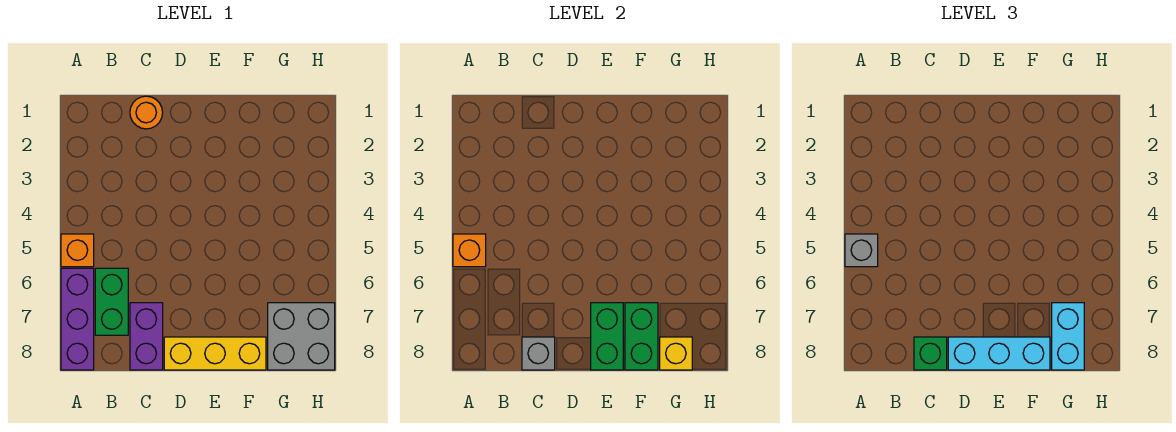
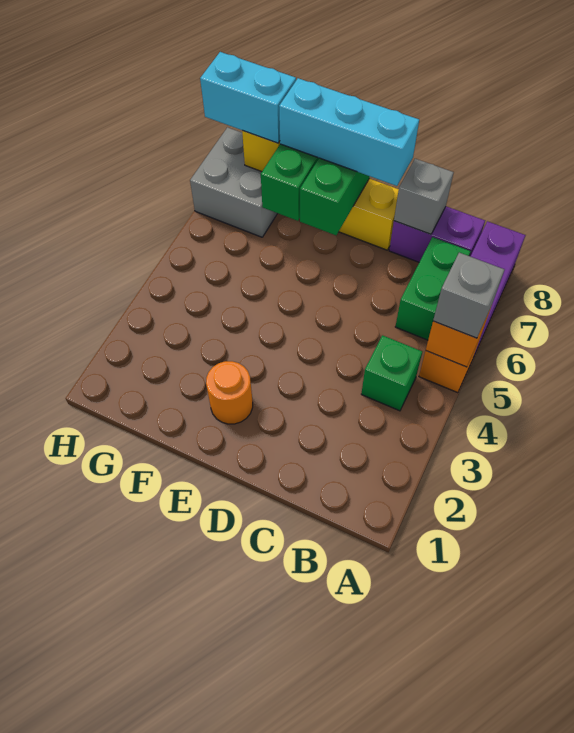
orange round brick C1 level 1 -> orange round brick E2 level 1
purple brick C7:C8 level 1 -> purple brick B8:C8 level 1
green brick C8 level 3 -> green brick B4 level 1
cyan brick G7:G8 level 3 -> cyan brick G8:H8 level 3

